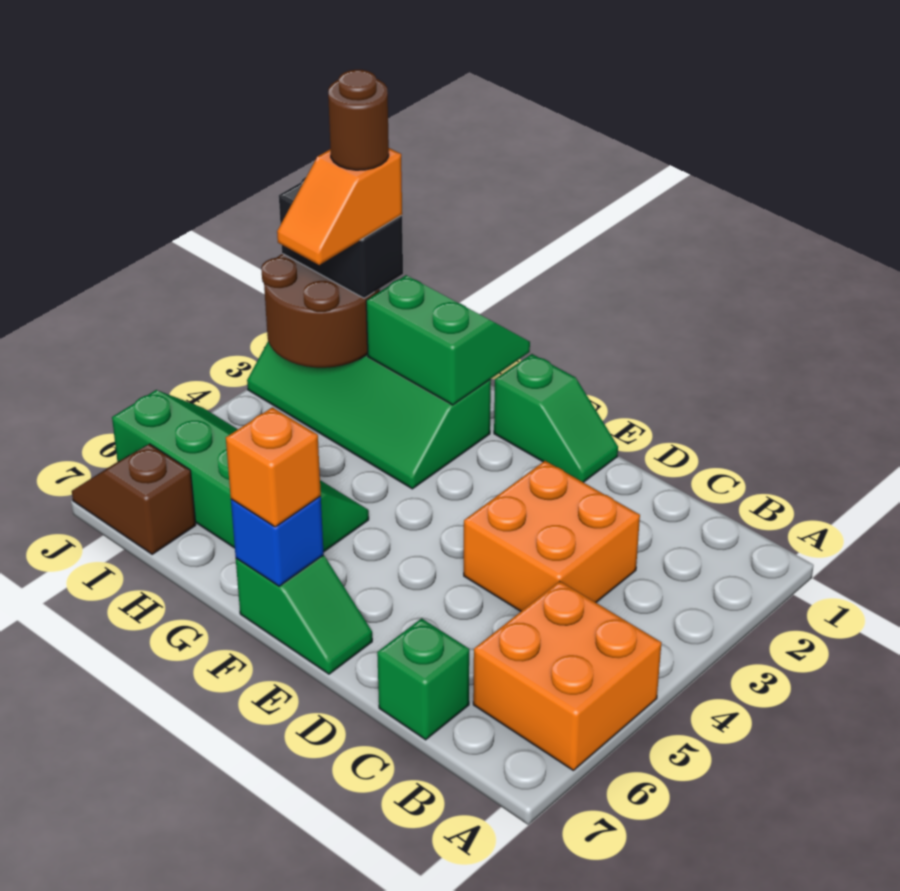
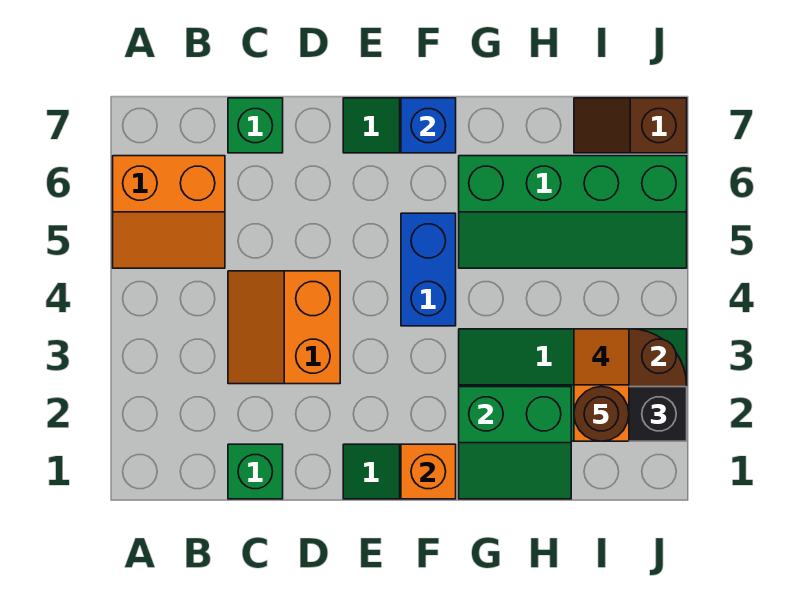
orange brick A5:B6 level 1 -> orange slope A5:B6 level 1 top 6
none -> green brick C1 level 1
orange brick C3:D4 level 1 -> orange slope C3:D4 level 1 top D
none -> blue brick F4:F5 level 1
orange brick F7 level 3 -> orange brick F1 level 2
brown slope I7:J7 level 1 top I -> brown slope I7:J7 level 1 top J

